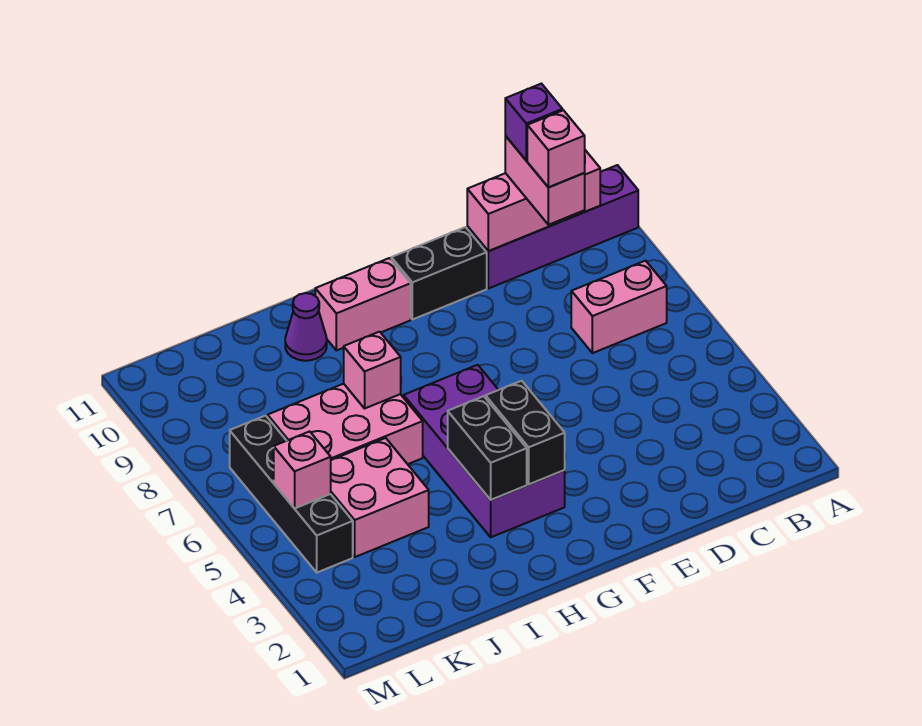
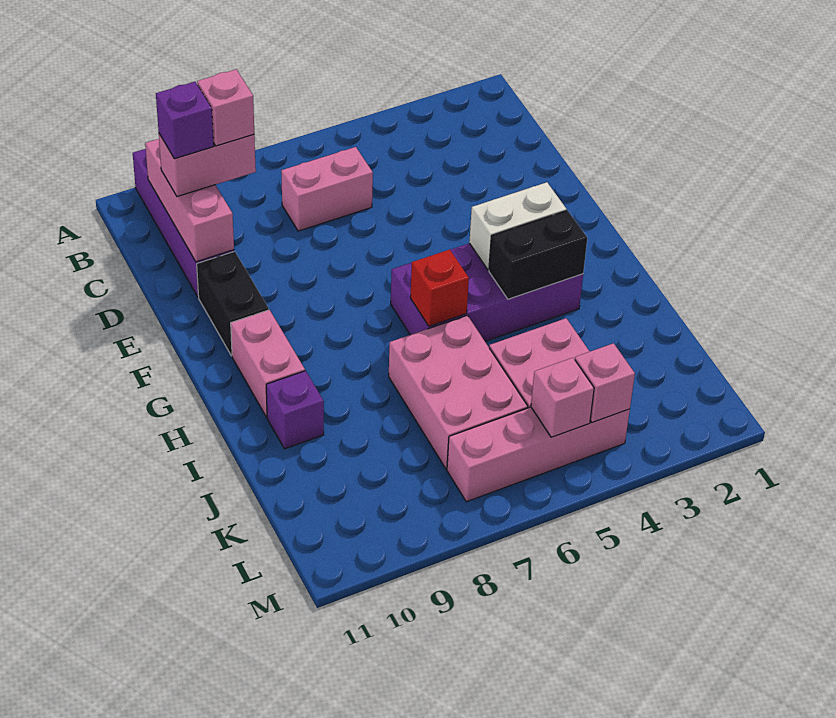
pink brick B7:C7 level 1 -> pink brick C6:C7 level 1
black brick G3:G4 level 2 -> white brick G3:G4 level 2
none -> red brick H6 level 2
pink brick I7 level 2 -> pink brick L4 level 2
purple cone I10 level 1 -> purple brick I10 level 1
black brick L4:L7 level 1 -> pink brick L4:L7 level 1

